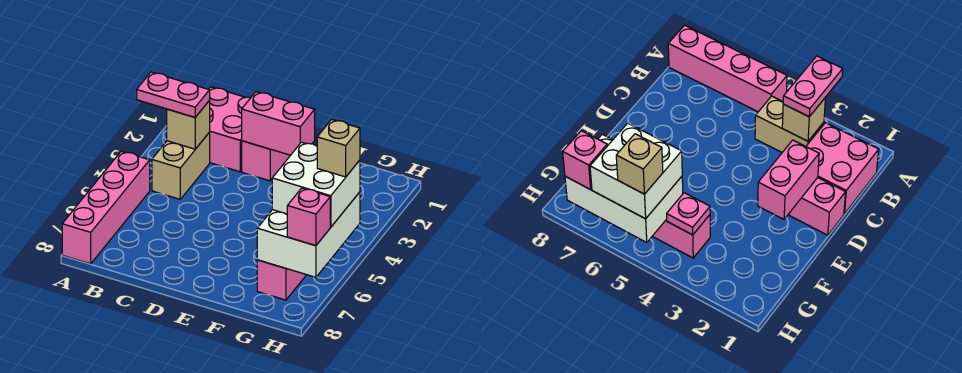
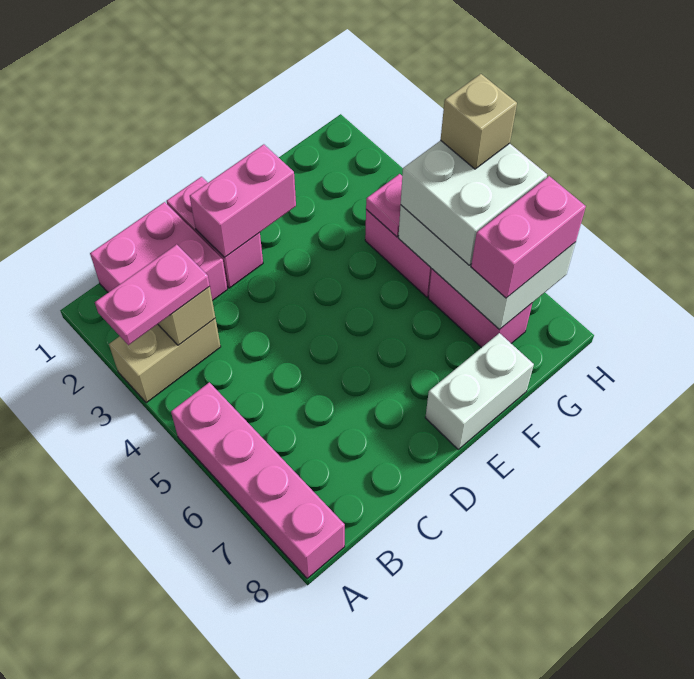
tan brick B3:B4 level 1 -> tan brick A3:B3 level 1
none -> white brick E8:F8 level 1
pink brick H7 level 3 -> pink brick G7:H7 level 3

